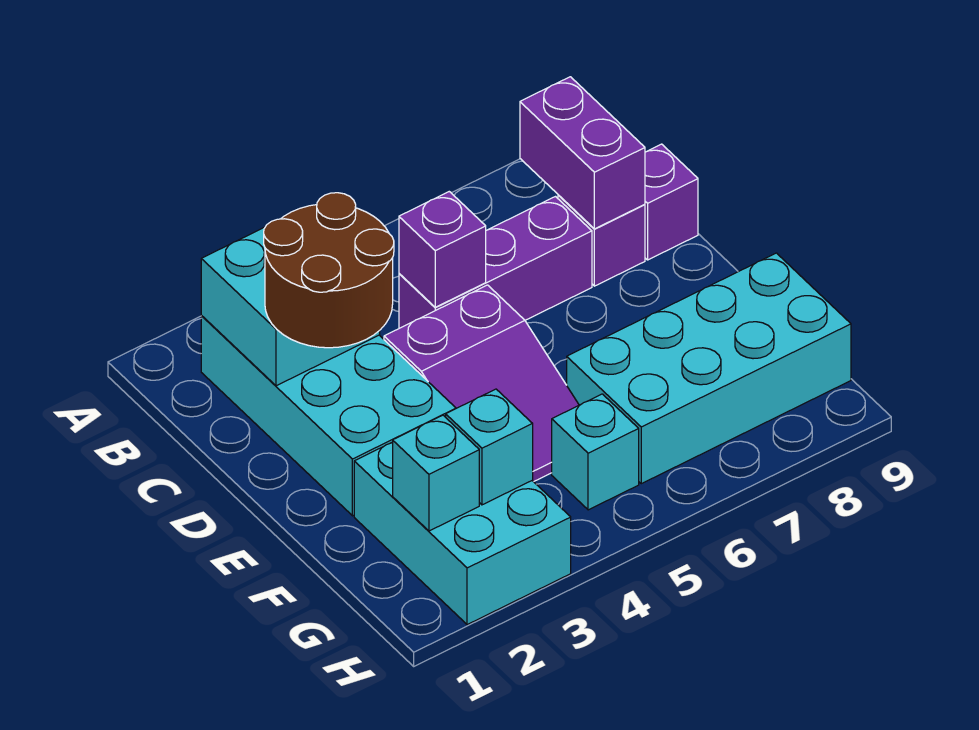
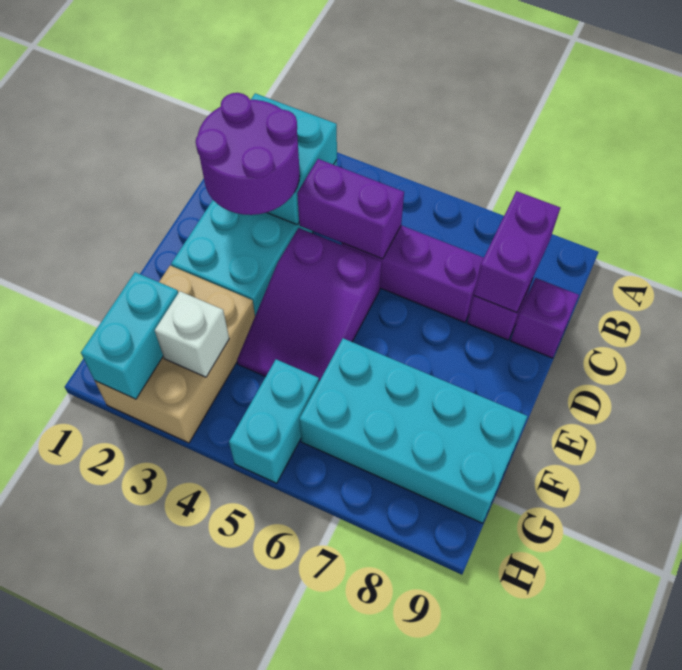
brown round brick C2:D3 level 3 -> purple round brick C2:D3 level 3
purple brick C5 level 2 -> purple brick C4:C5 level 2
cyan brick F2:H3 level 1 -> tan brick F2:H3 level 1
cyan brick G2 level 2 -> cyan brick G2:H2 level 2
cyan brick G3 level 2 -> white brick G3 level 2
cyan brick G5 level 1 -> cyan brick G5:H5 level 1

